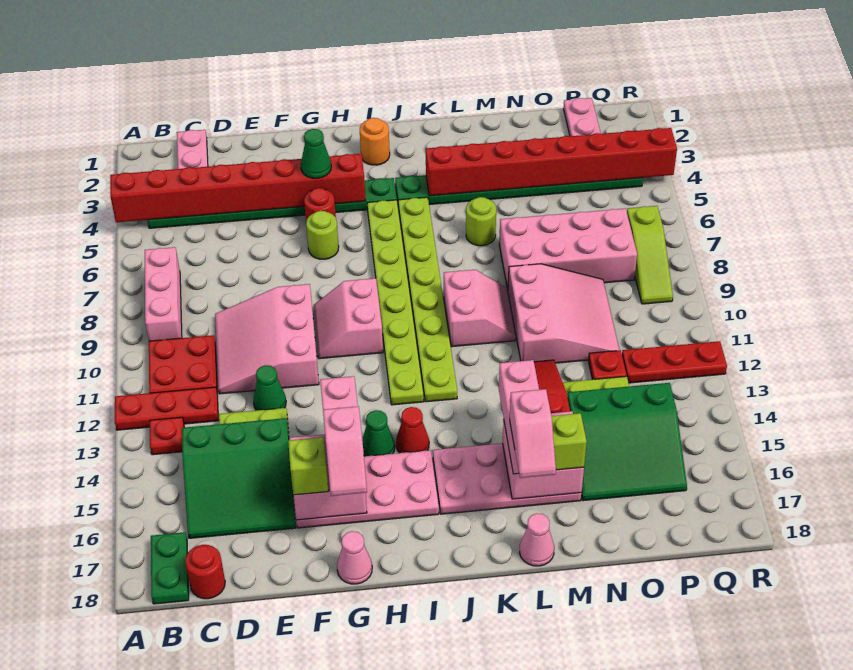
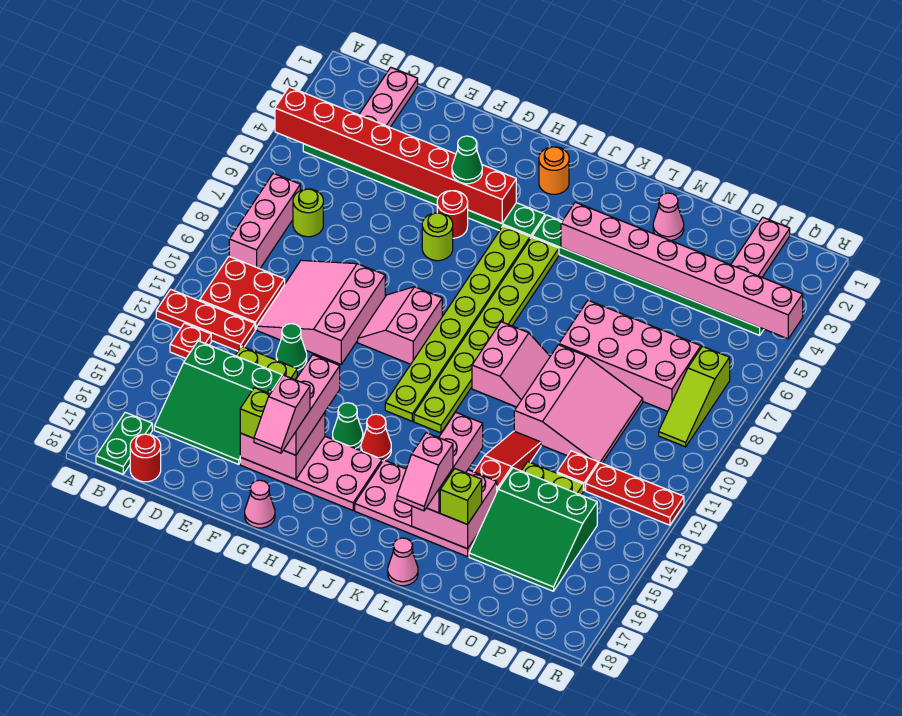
red brick K4:R4 level 2 -> pink brick K4:R4 level 2
lime round brick L6 level 1 -> lime round brick C7 level 1
none -> pink cone M2 level 1

